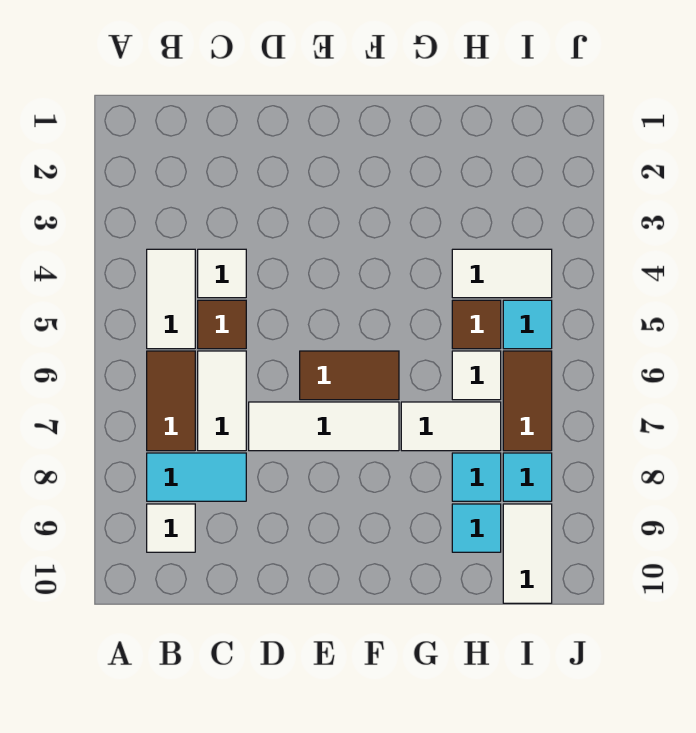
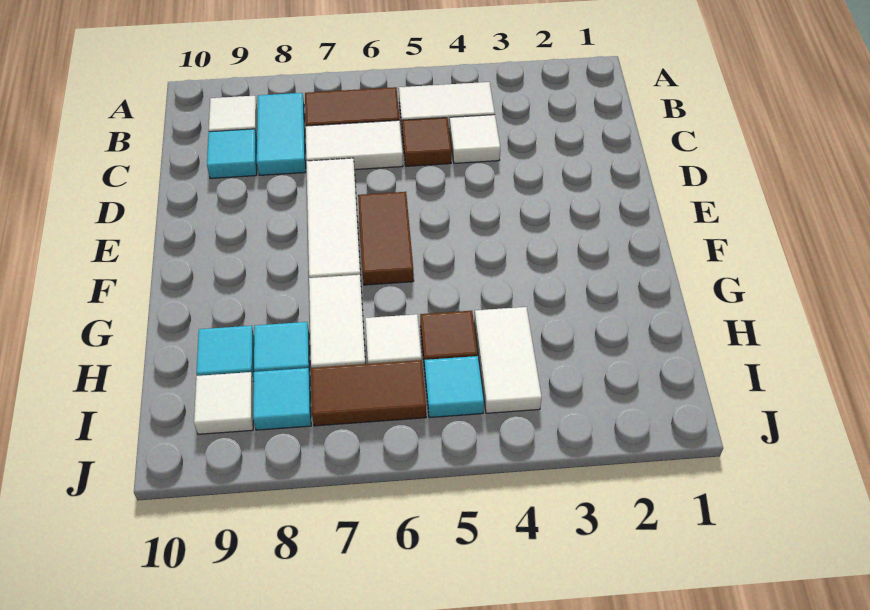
none -> cyan tile C9 level 1
white tile I9:I10 level 1 -> white tile I9 level 1

